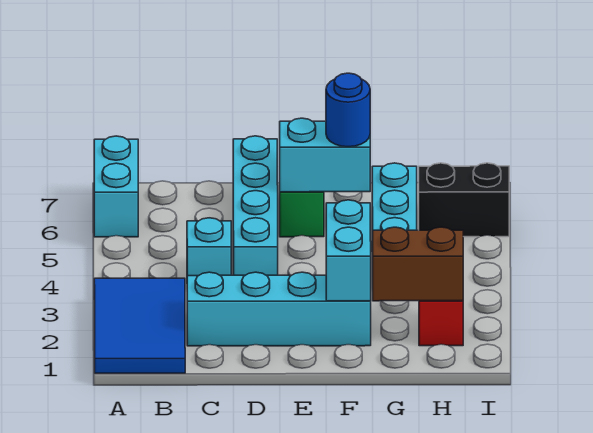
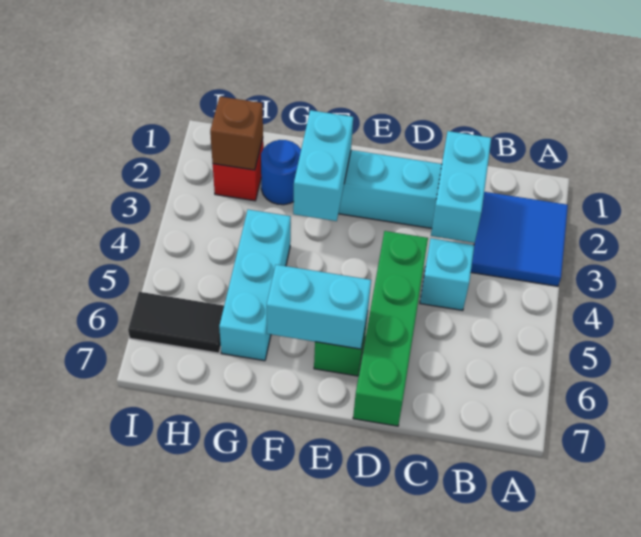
blue tile A1:B3 level 1 -> blue tile A2:B3 level 1
cyan brick A6:A7 level 1 -> cyan brick C2:C3 level 2
cyan brick D4:D7 level 1 -> green brick D4:D7 level 1
blue round brick F6 level 3 -> blue round brick G2 level 1
brown brick G2:H2 level 2 -> brown brick H2 level 2
black brick H6:I6 level 1 -> black tile H6:I6 level 1

